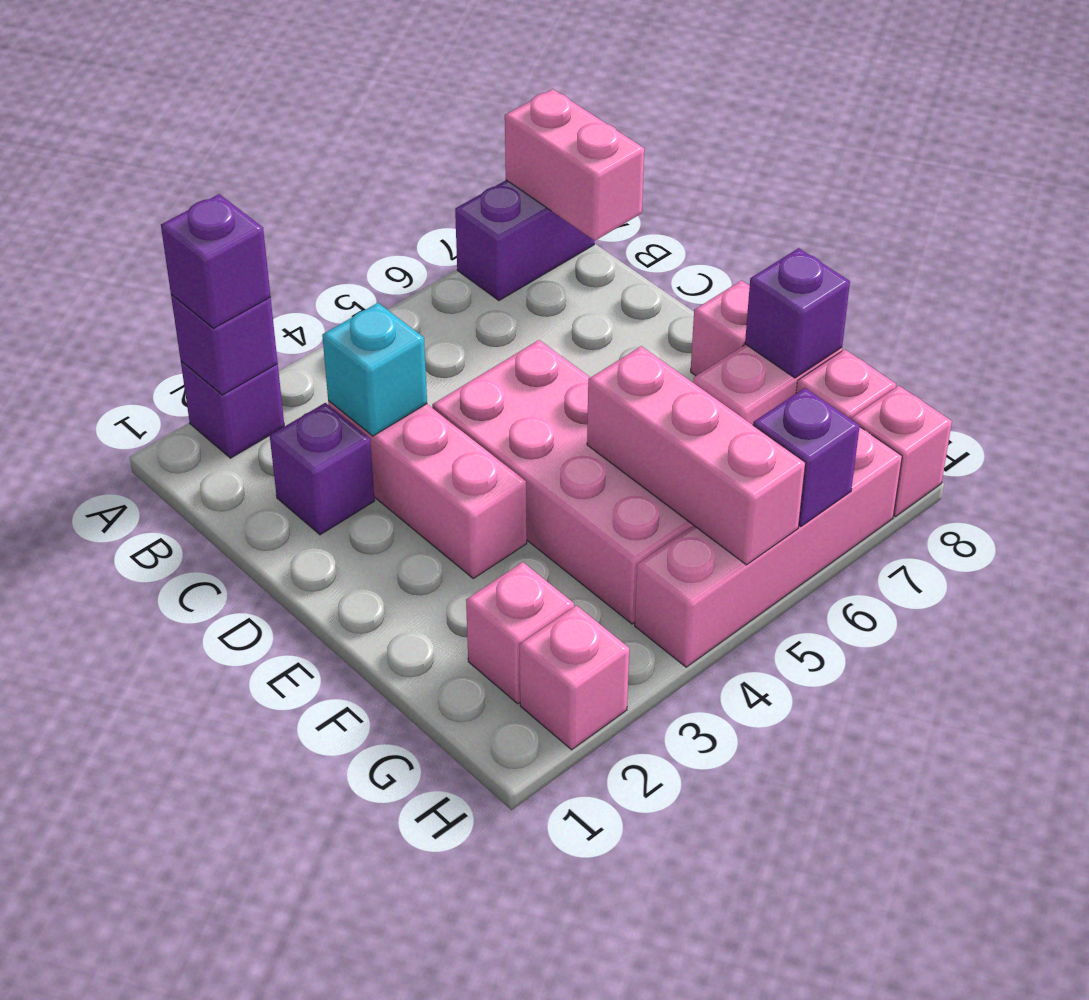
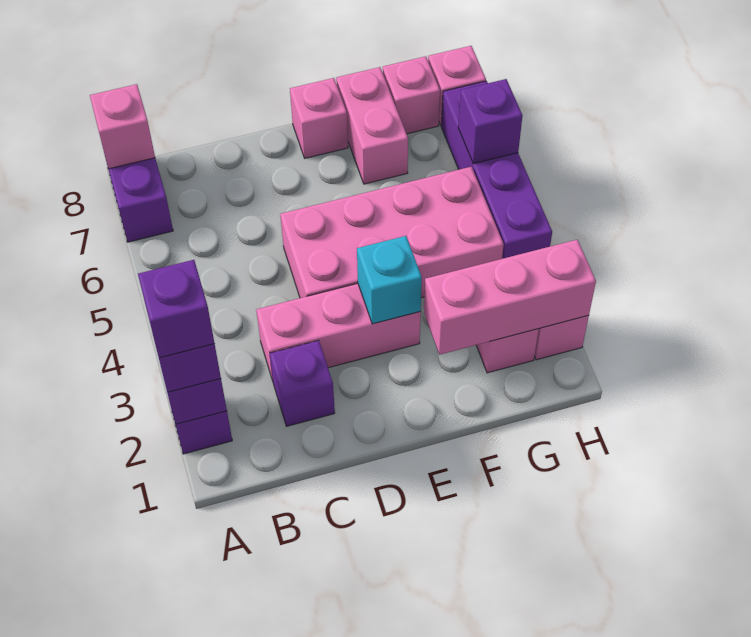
pink brick A8:B8 level 2 -> pink brick A8 level 2
cyan brick C3 level 2 -> cyan brick E3 level 2
pink brick F5:H5 level 2 -> pink brick F2:H2 level 2
purple brick F8 level 2 -> purple brick A2 level 4
pink brick H4:H7 level 1 -> purple brick H4:H7 level 1

